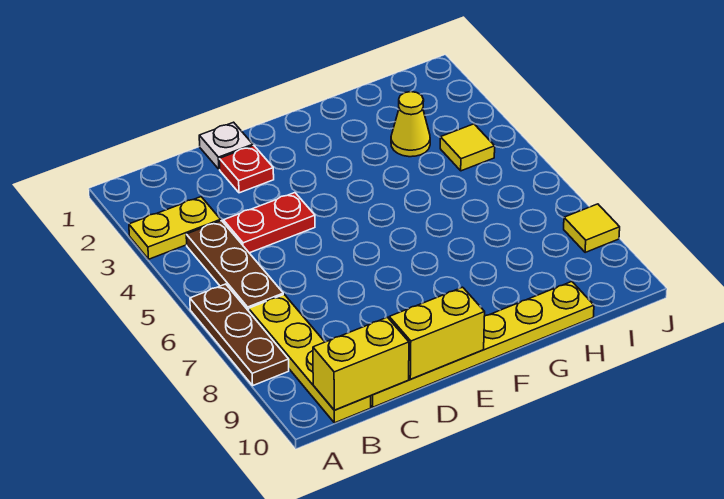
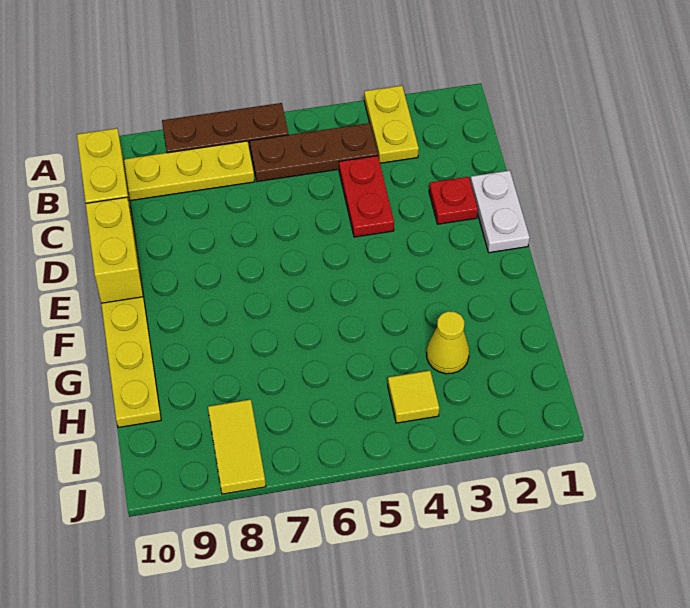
white plate D1 level 1 -> white plate D1:E1 level 1
yellow tile J8 level 1 -> yellow tile I8:J8 level 1

